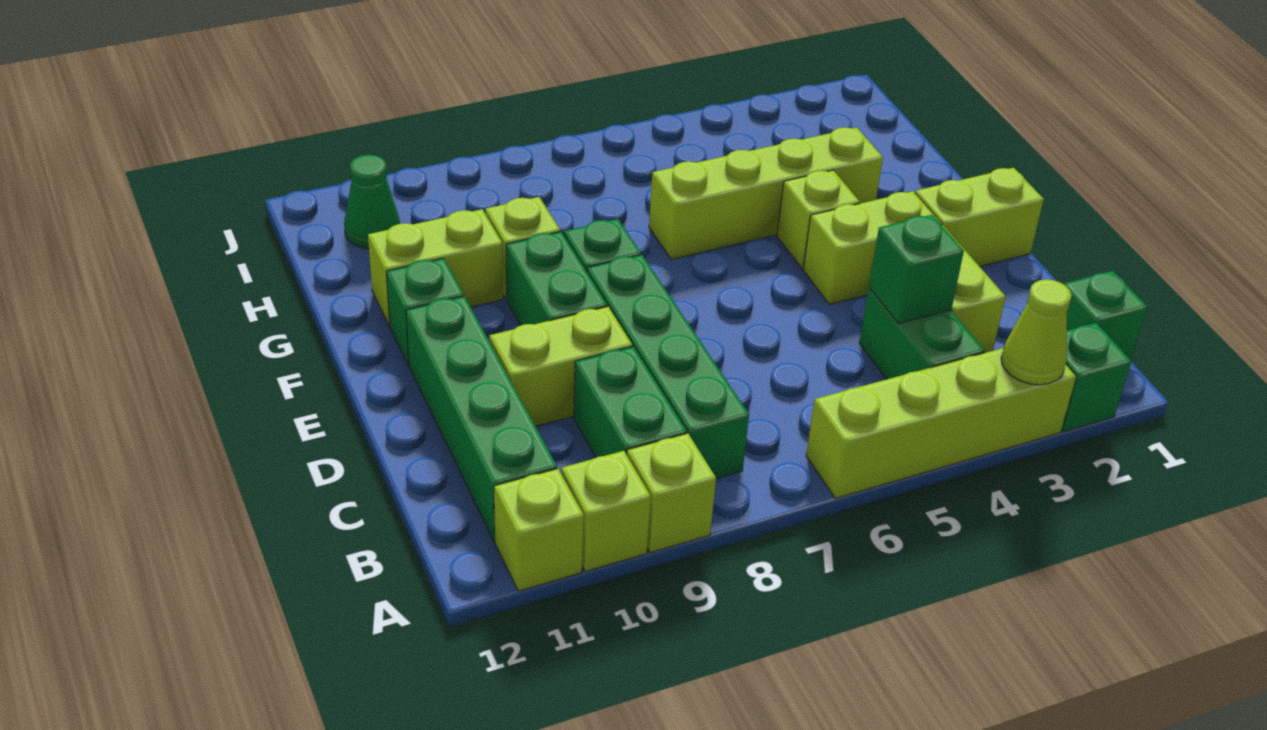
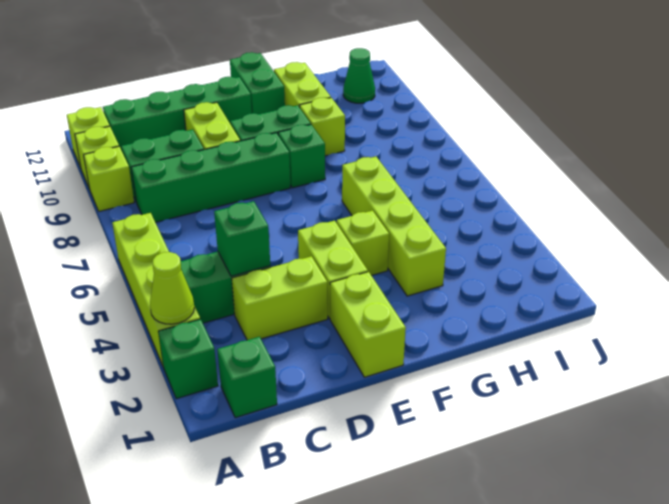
green brick F11 level 1 -> green brick F11:F12 level 1

